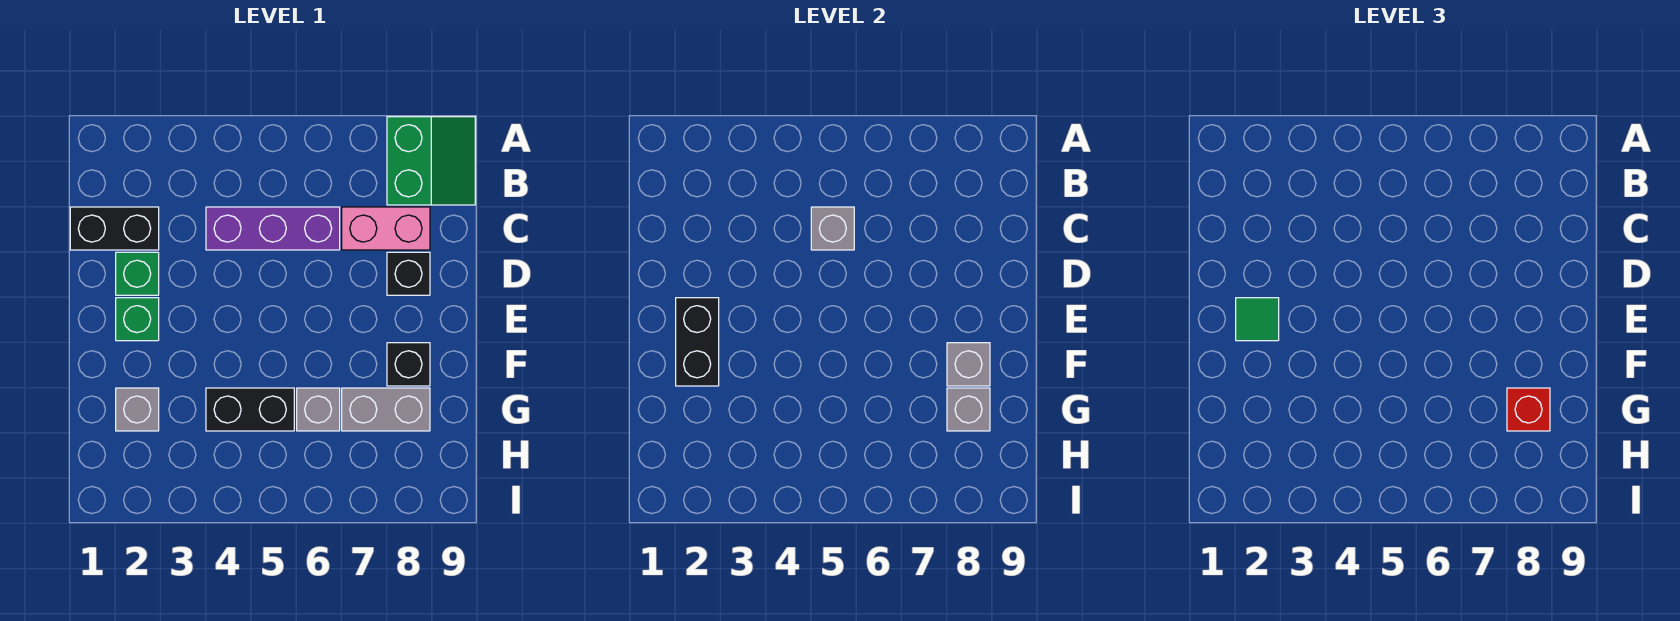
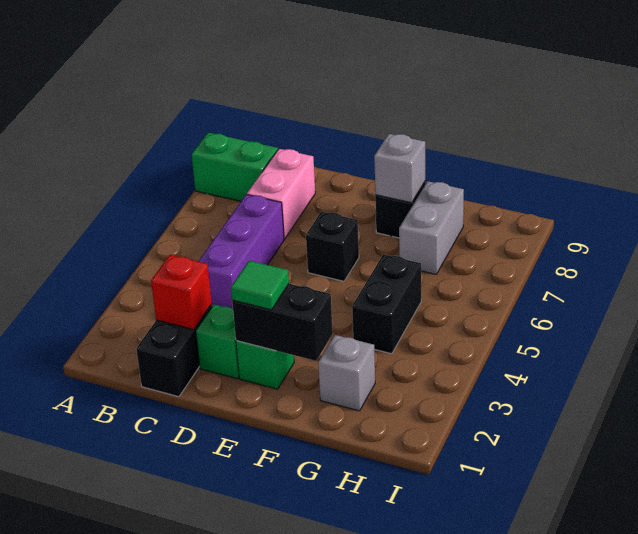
grey brick C5 level 2 -> none
black brick D8 level 1 -> black brick E6 level 1
grey brick G6 level 1 -> none
grey brick G8 level 2 -> none
red brick G8 level 3 -> red brick C2 level 2

